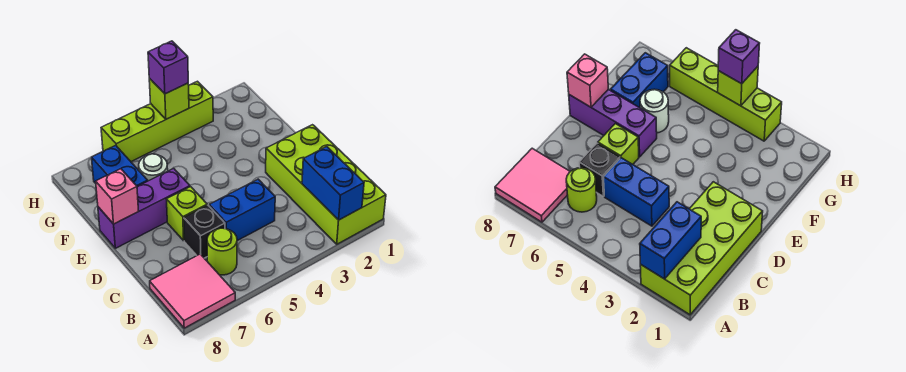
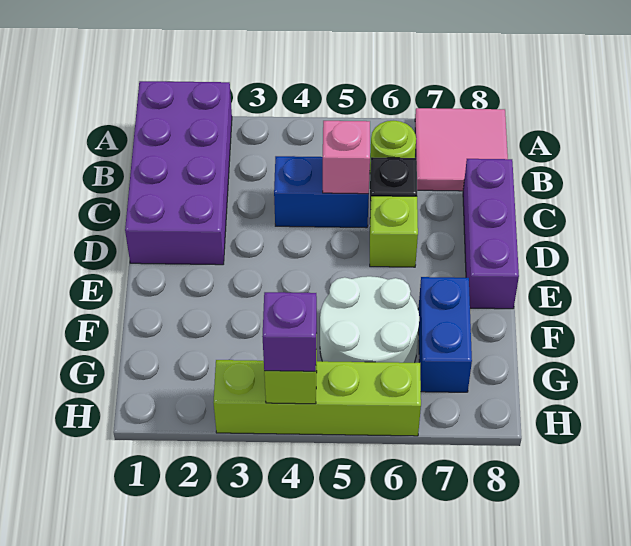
lime brick A1:D2 level 1 -> purple brick A1:D2 level 1
blue brick A2:B2 level 2 -> none
purple brick E6:E8 level 1 -> purple brick C8:E8 level 1
pink brick E8 level 2 -> pink brick C5 level 2
white round brick F6 level 1 -> white round brick F5:G6 level 1

